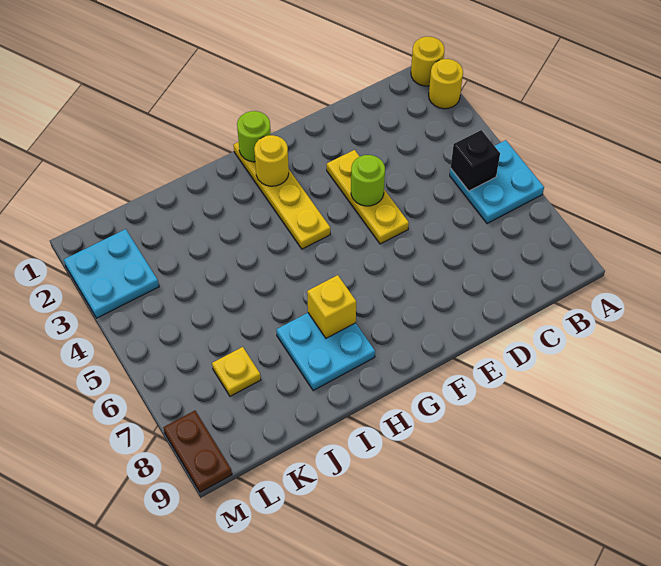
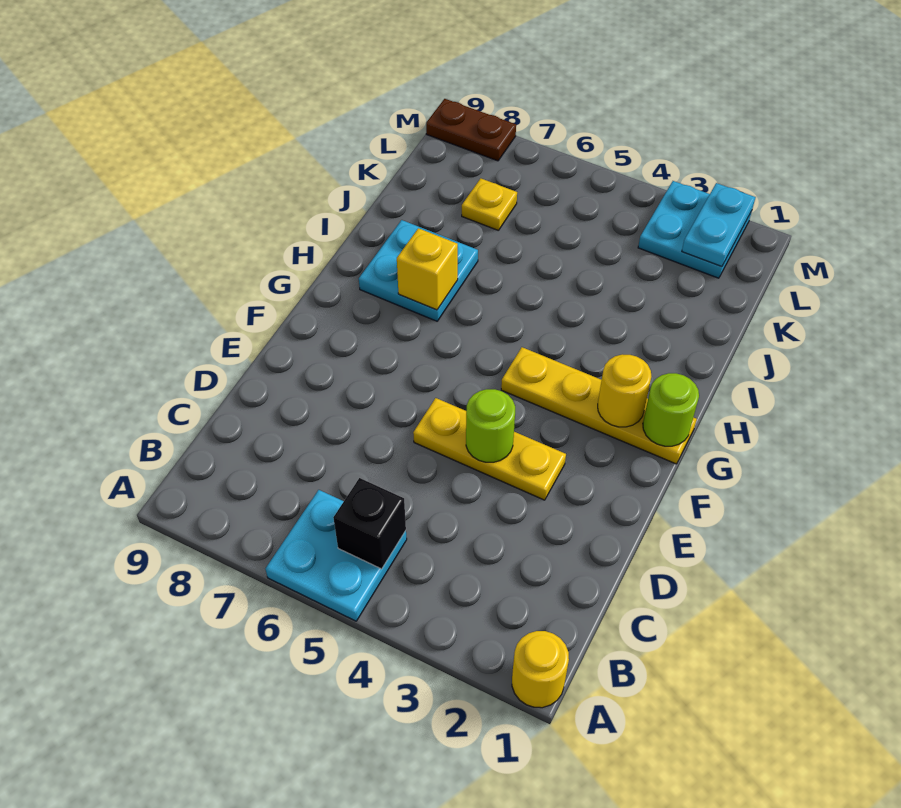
yellow round brick A2 level 1 -> none
none -> cyan plate L2:M2 level 2

